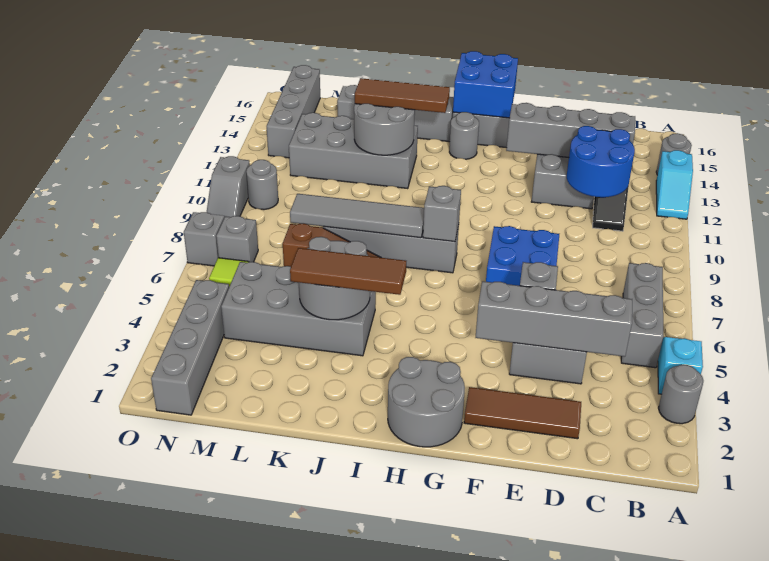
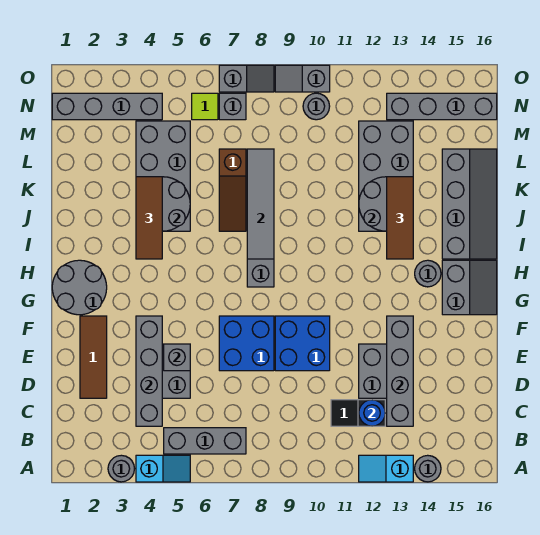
blue round brick C11:D12 level 2 -> blue round brick C12 level 2
blue brick G15:H16 level 2 -> blue brick E9:F10 level 1
grey brick H8 level 2 -> none

